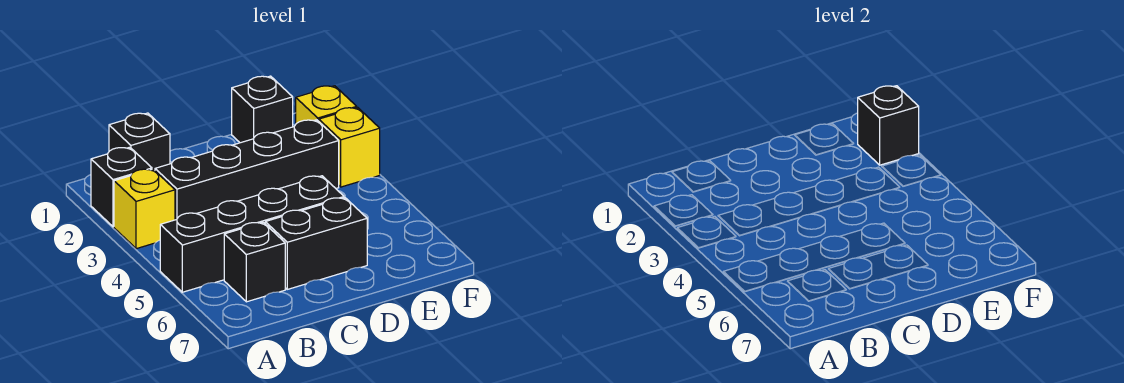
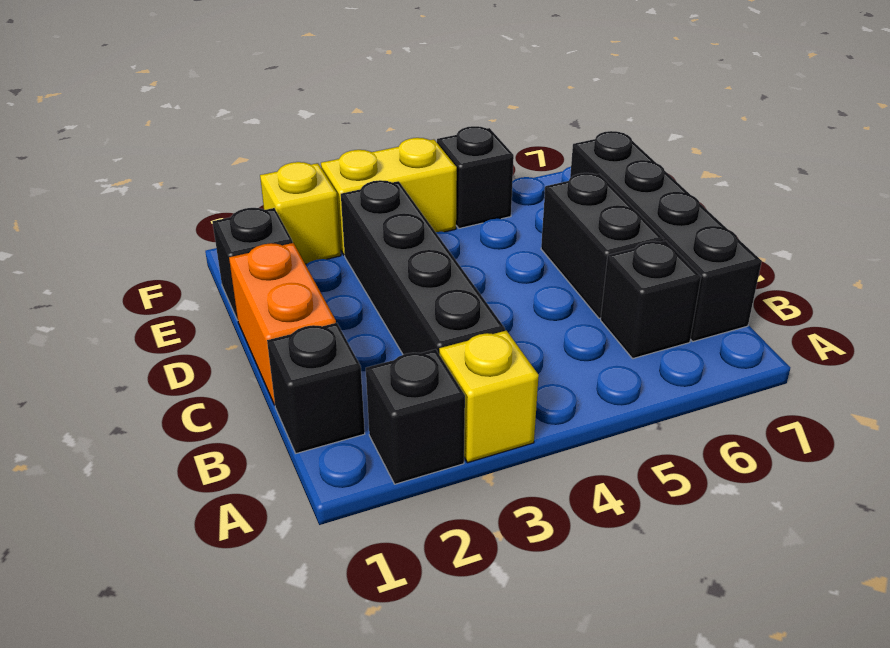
black brick A5:D5 level 1 -> black brick B7:E7 level 1
none -> orange brick C1:D1 level 1
black brick F2 level 2 -> black brick F5 level 1
yellow brick F3 level 1 -> yellow brick F3:F4 level 1

